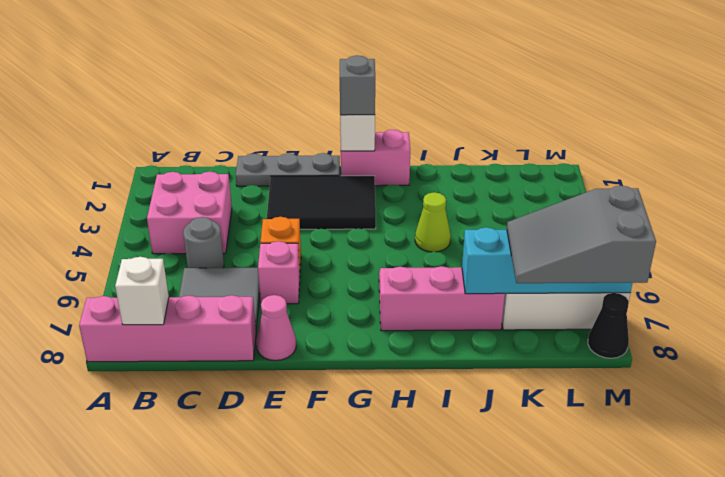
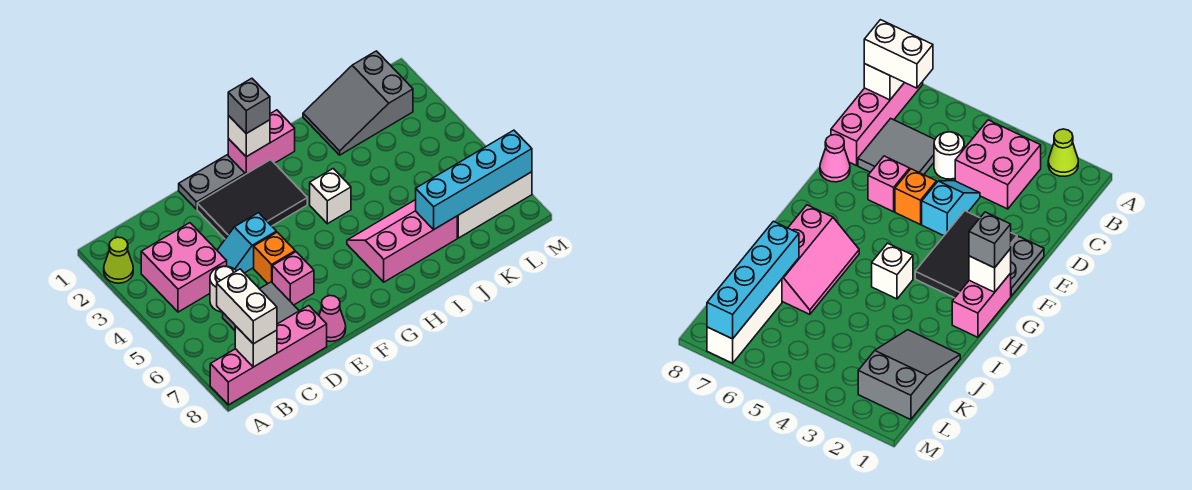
none -> white brick B7:B8 level 3
grey round brick C5 level 1 -> white round brick C5 level 1
grey plate D1:F1 level 1 -> grey plate E1:F1 level 1
none -> cyan slope D4:E4 level 1 top E
none -> white brick H4 level 1
lime cone I4 level 1 -> lime cone A2 level 1
grey slope K7:M8 level 3 top M -> grey slope J1:L2 level 1 top L
black cone M8 level 1 -> none

